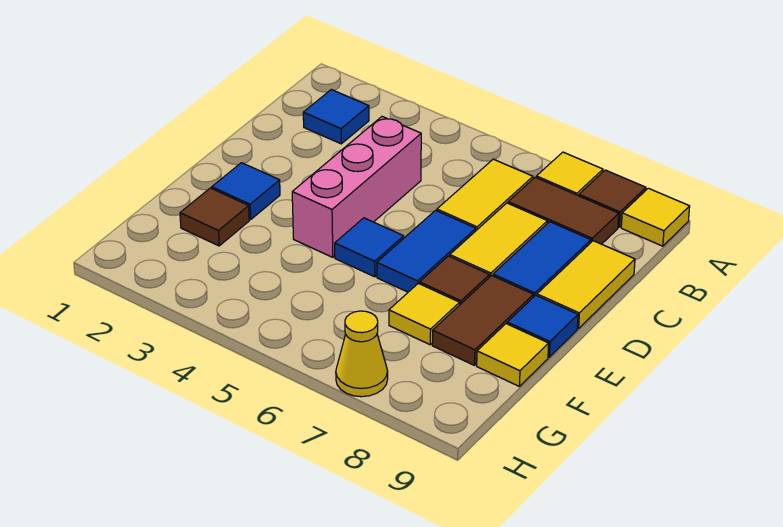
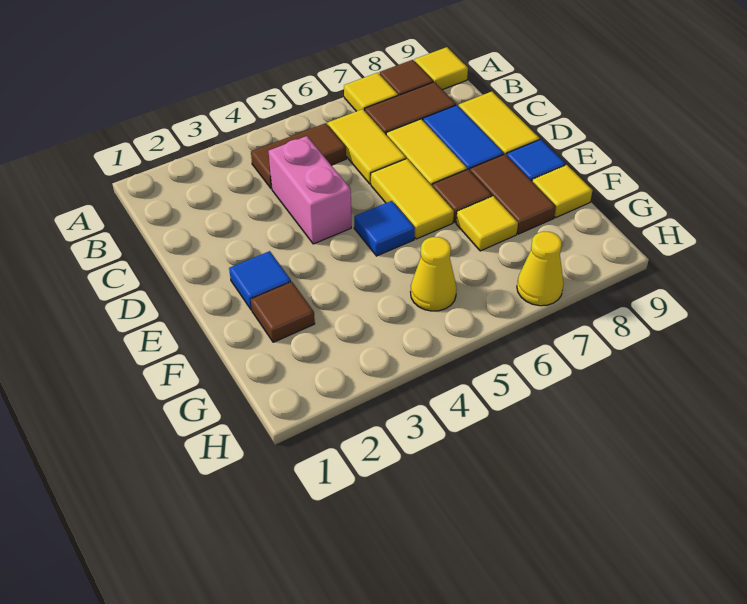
blue tile B2 level 1 -> none
none -> brown tile B4:B5 level 1
pink brick C4:E4 level 1 -> pink brick C4:D4 level 1
blue tile D6:E6 level 1 -> yellow tile D6:E6 level 1
none -> yellow cone G5 level 1

